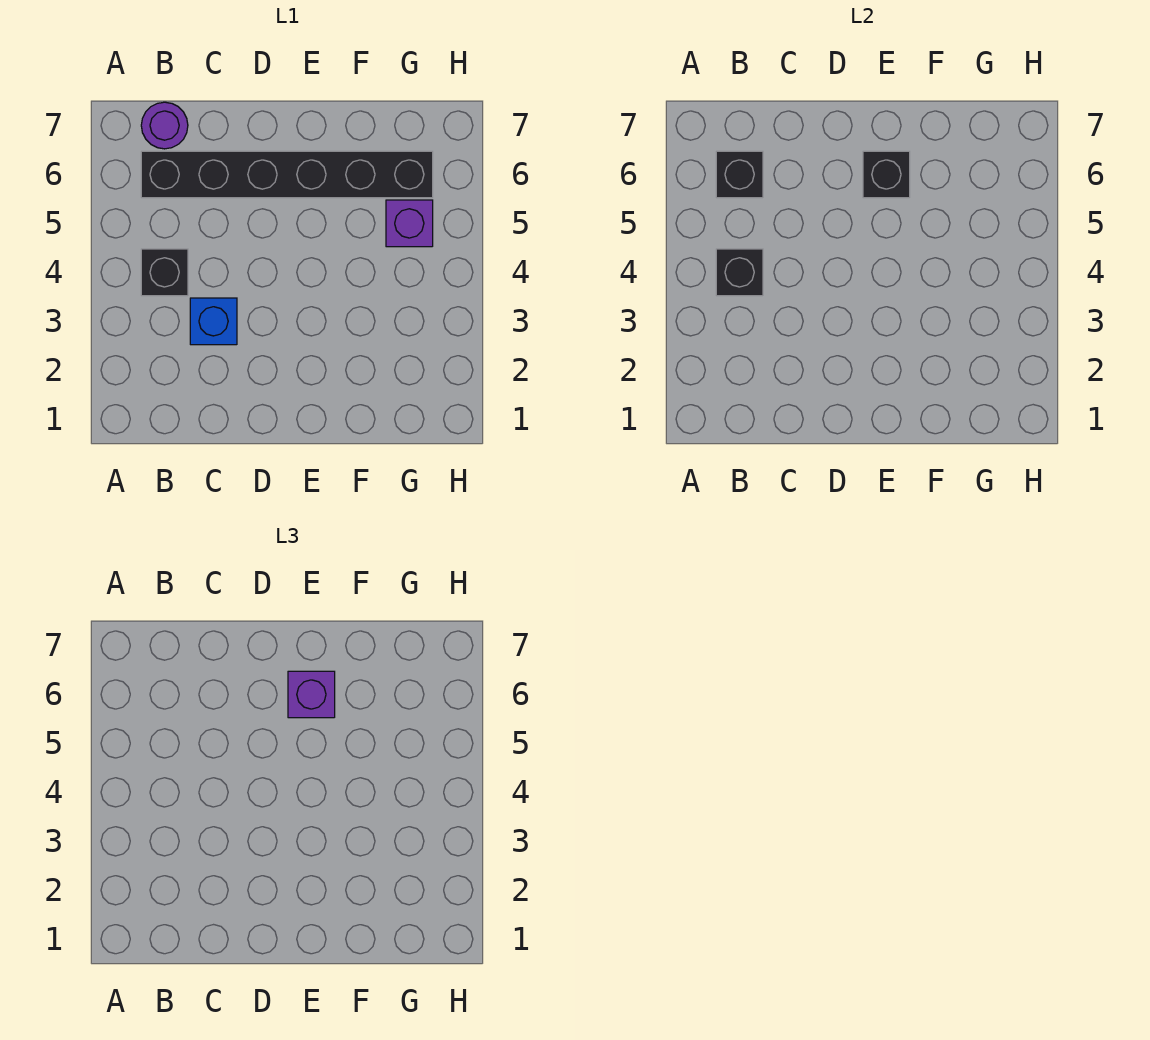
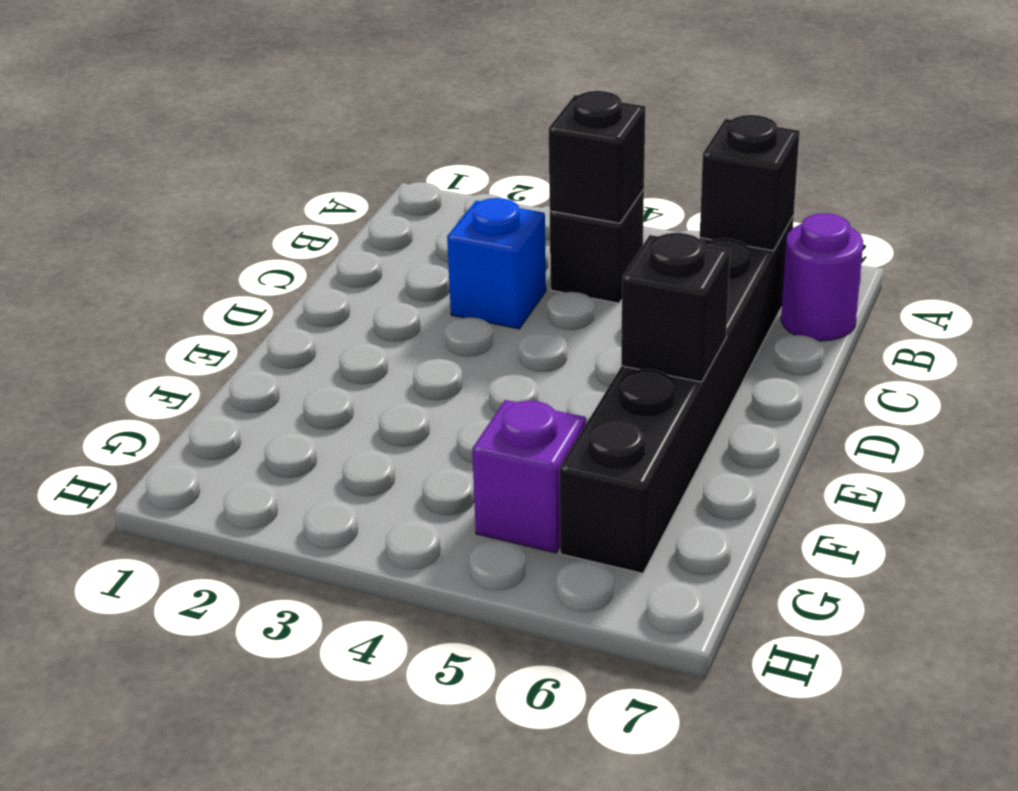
purple brick E6 level 3 -> none

